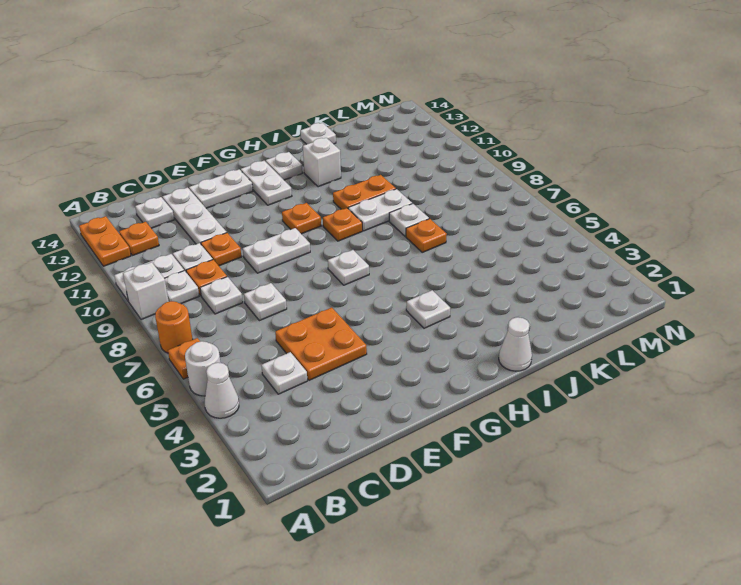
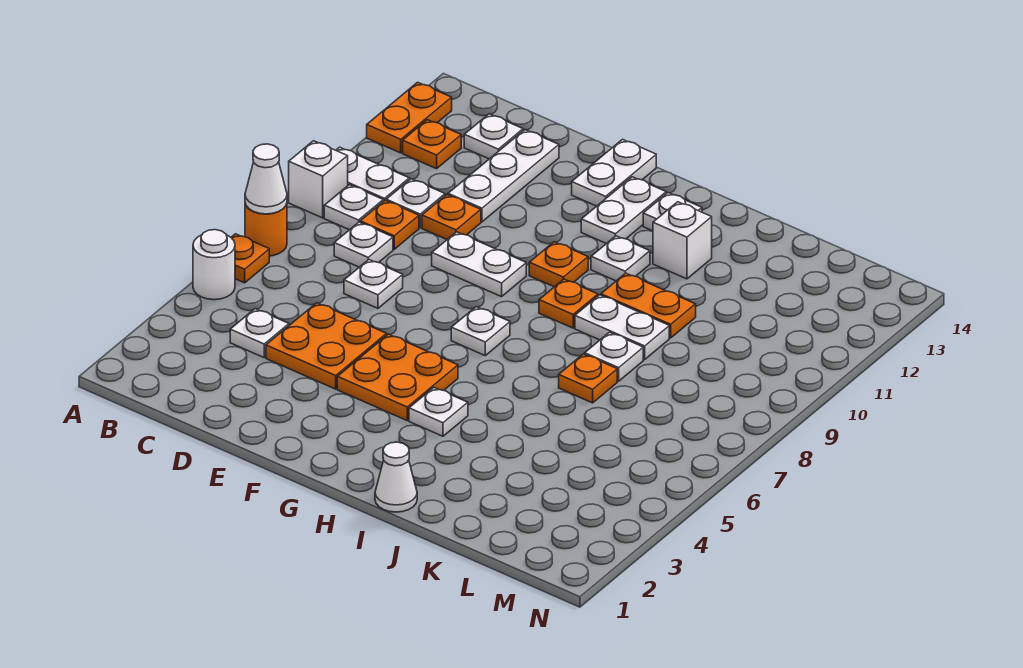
white cone A4 level 1 -> white cone A7 level 2
white plate E13:F13 level 1 -> white plate F13:F14 level 1
none -> orange plate F4:G5 level 1
white plate J14 level 1 -> white plate H11 level 1

